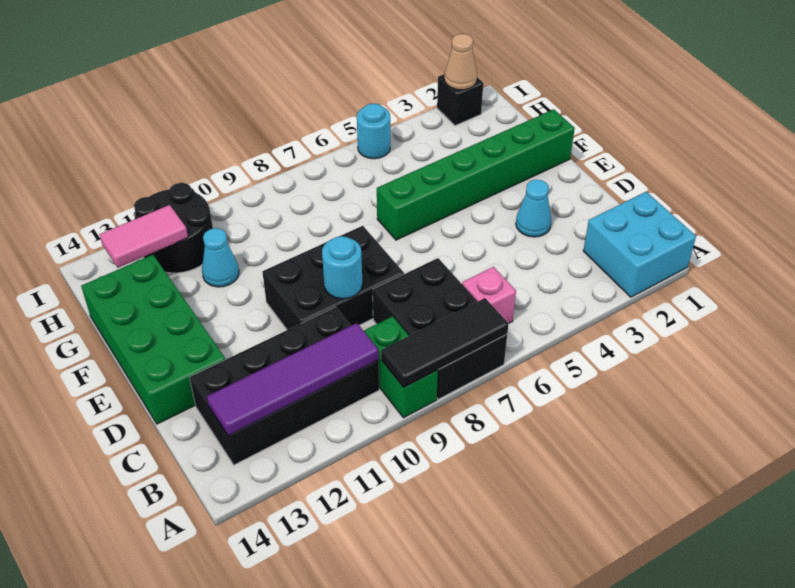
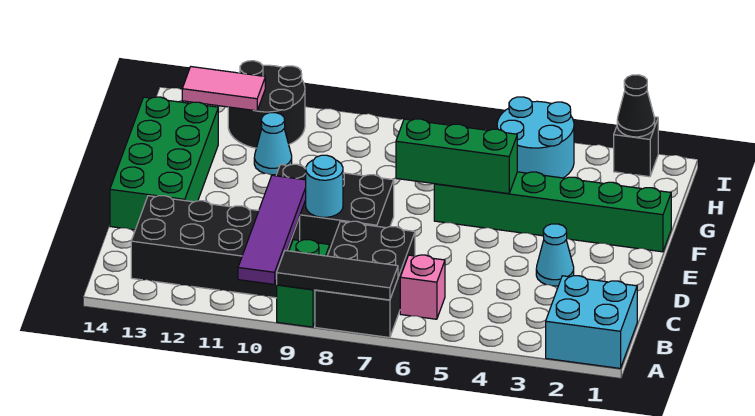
purple tile B10:B13 level 2 -> purple tile A10:D10 level 2
none -> green brick F5:F7 level 2
tan cone I2 level 2 -> black cone I2 level 2
cyan round brick I5 level 1 -> cyan round brick H4:I5 level 1

